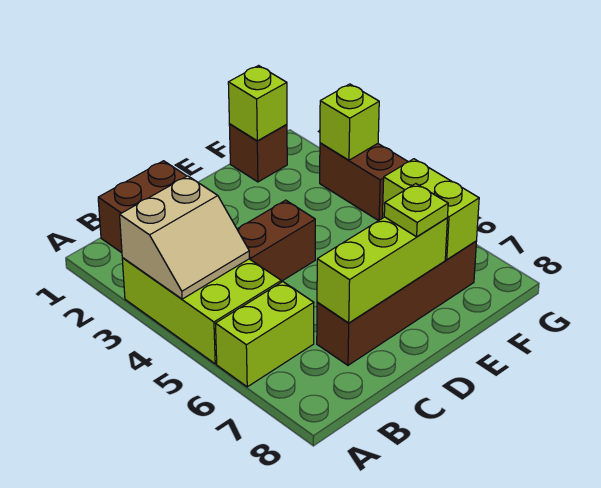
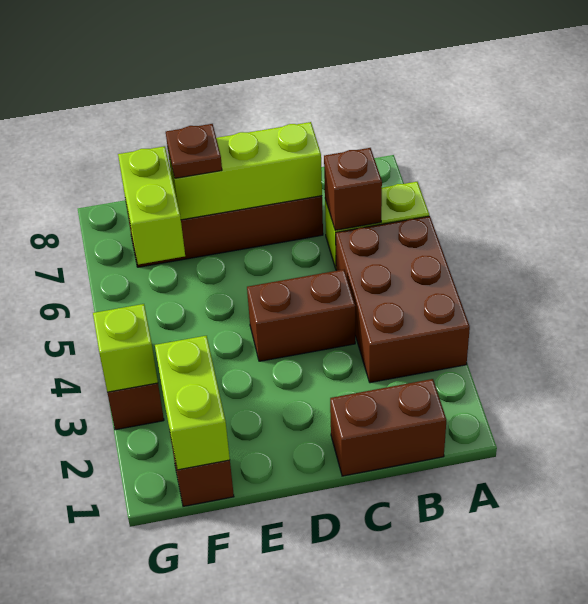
lime brick A3:B5 level 1 -> brown brick A3:B5 level 1
tan slope A3:B4 level 2 top 3 -> none
none -> brown brick B6 level 2
lime plate E7 level 3 -> brown plate E7 level 3
lime brick F1 level 2 -> lime brick F1:F2 level 2

